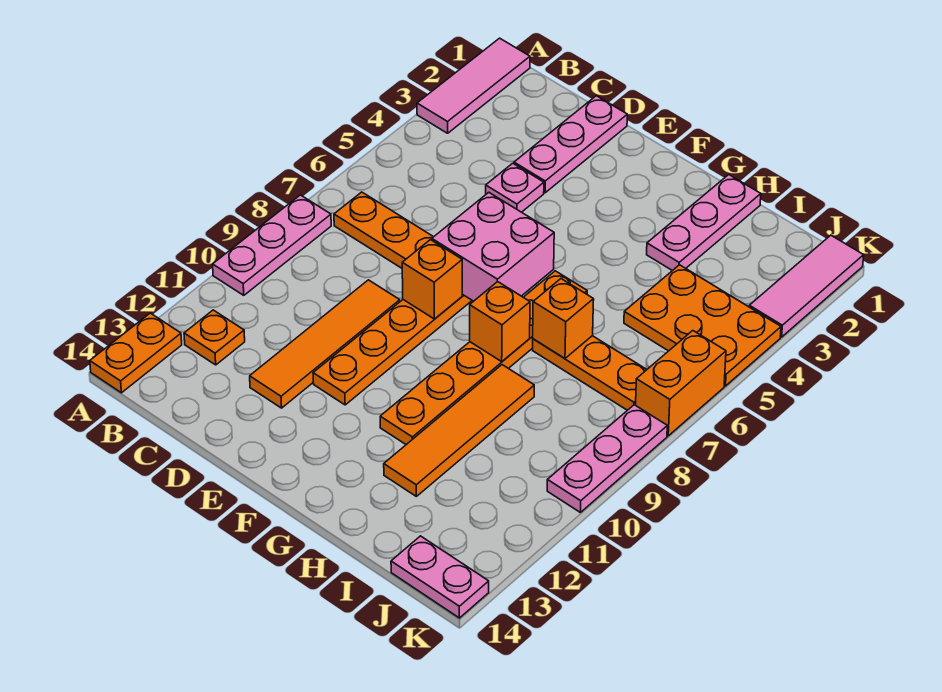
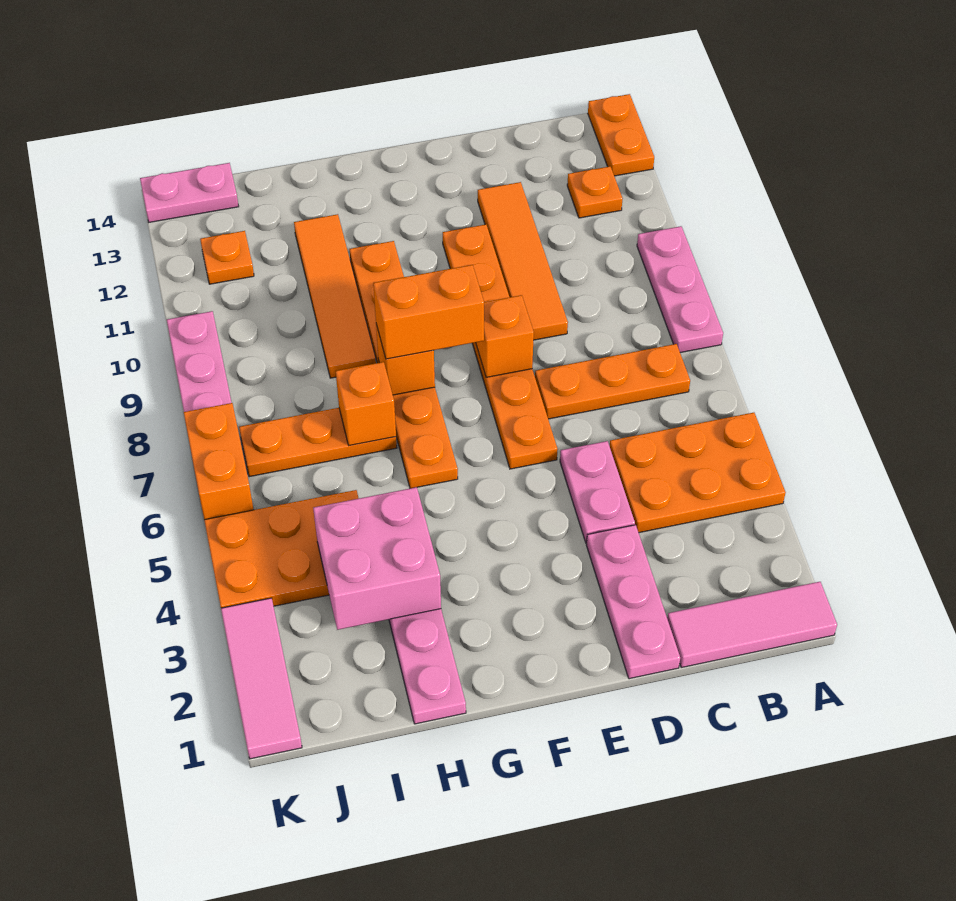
pink tile A1:A3 level 1 -> pink tile A1:C1 level 1
none -> orange plate A4:C5 level 1
pink plate D4 level 1 -> pink plate D4:D5 level 1
pink brick E6:F7 level 2 -> pink brick H3:I4 level 2
none -> orange brick F8:G8 level 3
none -> orange plate J12 level 1

